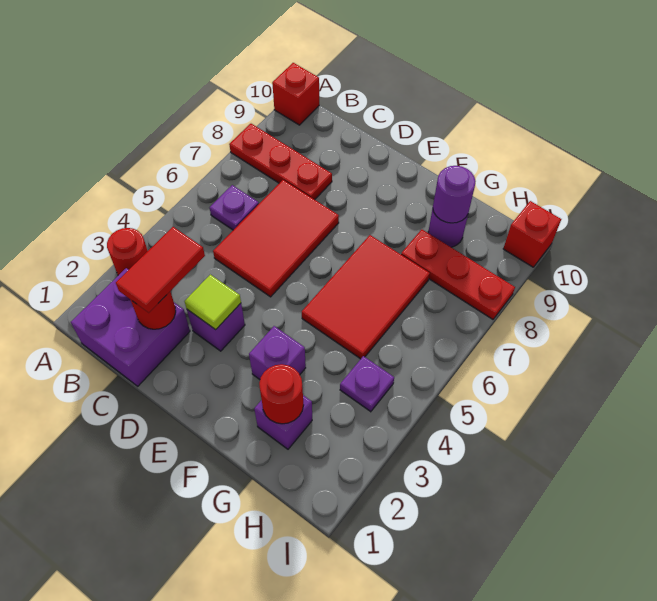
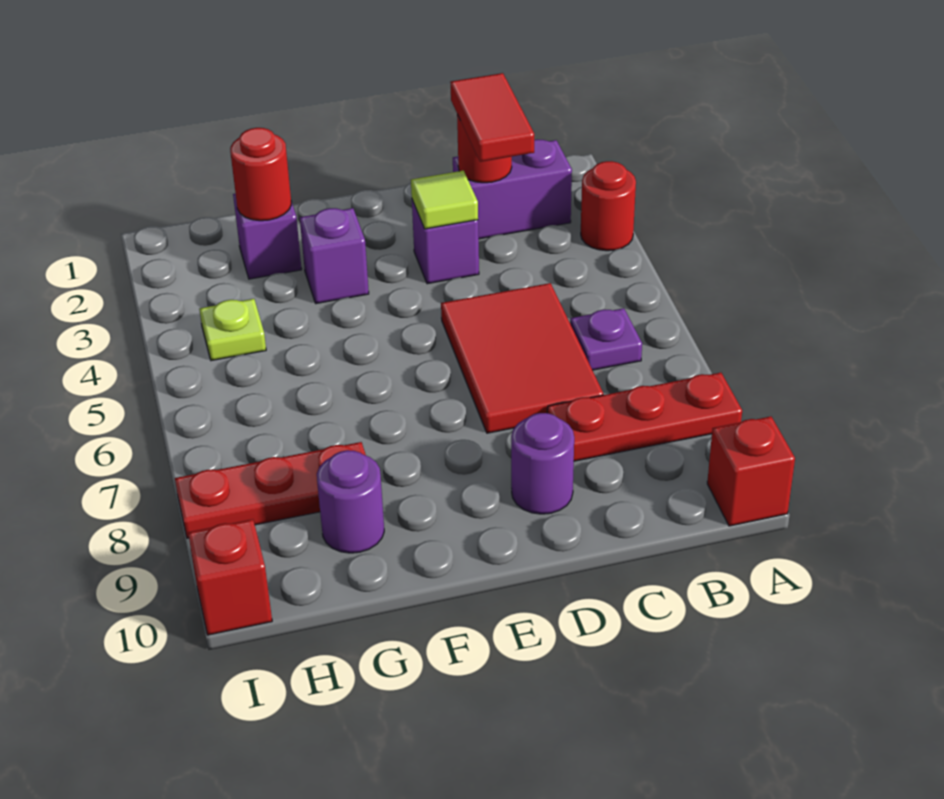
purple brick B1:C2 level 1 -> purple brick B2:C2 level 1
red tile F5:G7 level 1 -> none
purple round brick G9 level 2 -> purple round brick D9 level 1
purple plate H4 level 1 -> lime plate H4 level 1

